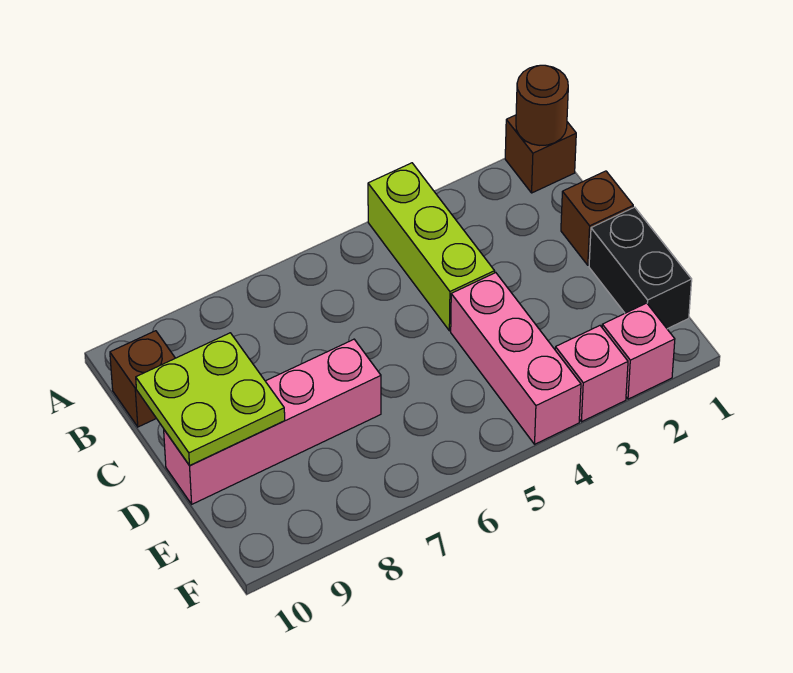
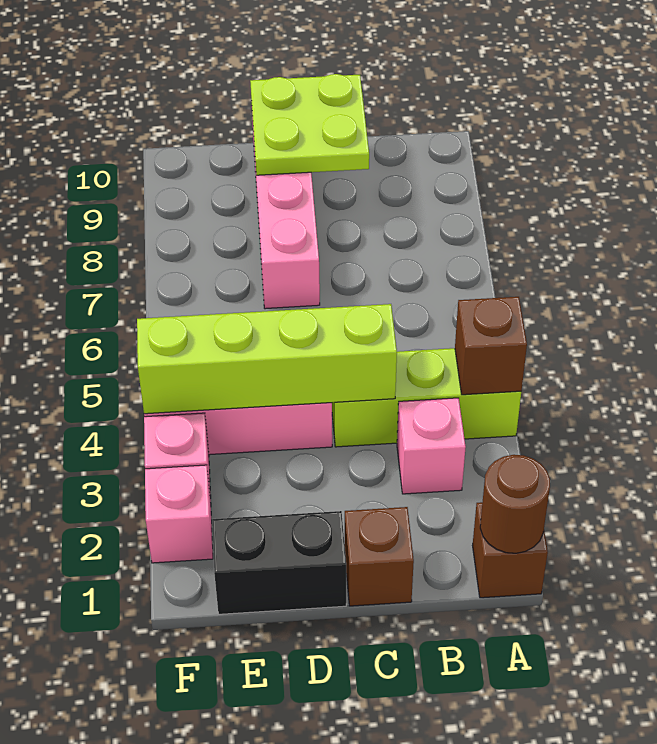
none -> pink brick B3 level 1
brown brick B10 level 1 -> brown brick A4 level 2
none -> lime brick C4:F4 level 2

